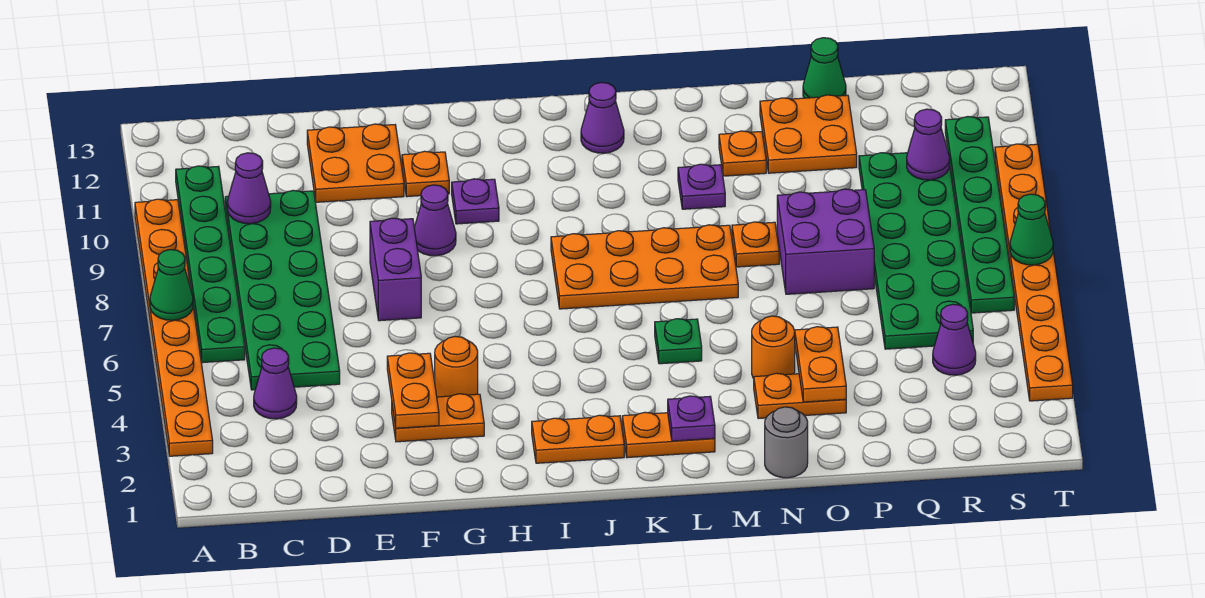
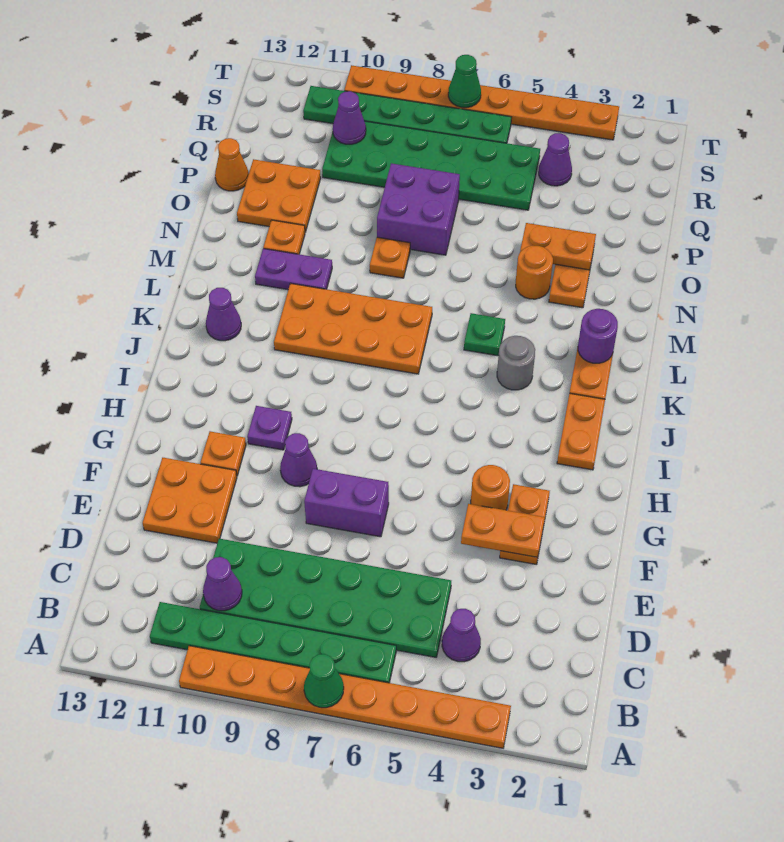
orange plate J7:M8 level 1 -> orange plate K7:L10 level 1
purple plate L2 level 2 -> purple round brick L2 level 2
purple plate M10 level 1 -> purple plate M10:M11 level 1
grey round brick N1 level 1 -> grey round brick K4 level 1
green cone P13 level 1 -> orange cone P13 level 1

